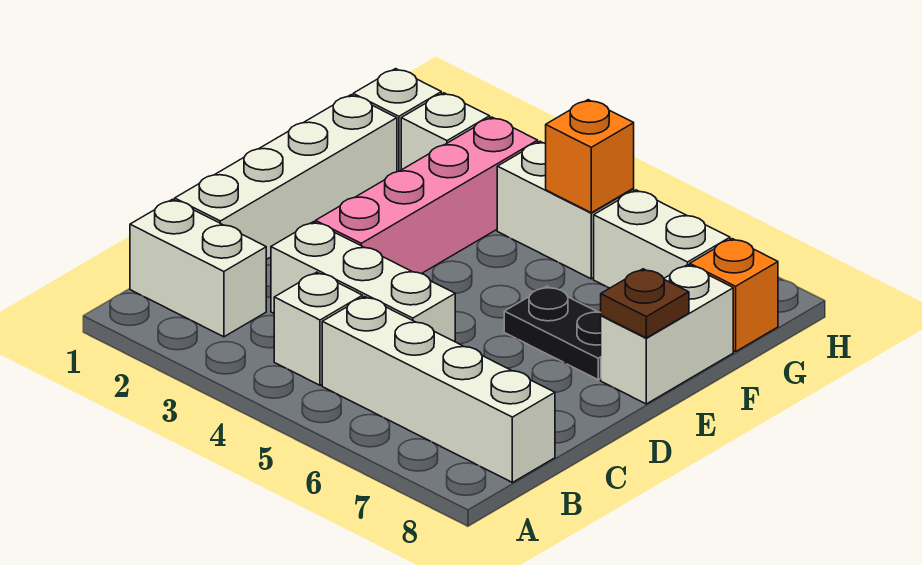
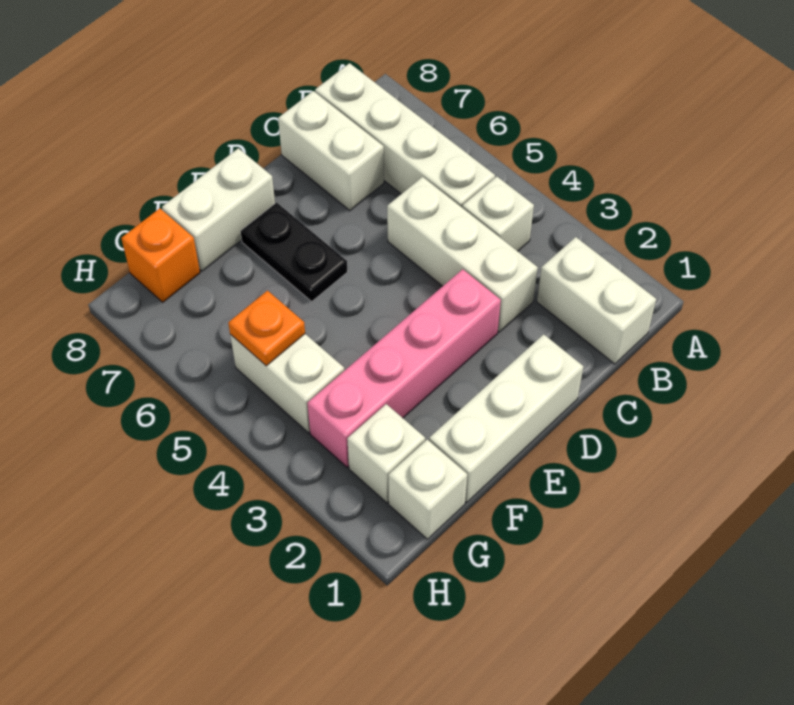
white brick C1:F1 level 1 -> white brick D1:F1 level 1
brown plate E8 level 2 -> none
orange brick G5 level 2 -> orange plate G5 level 2
white brick G6:G7 level 1 -> white brick C7:C8 level 1

